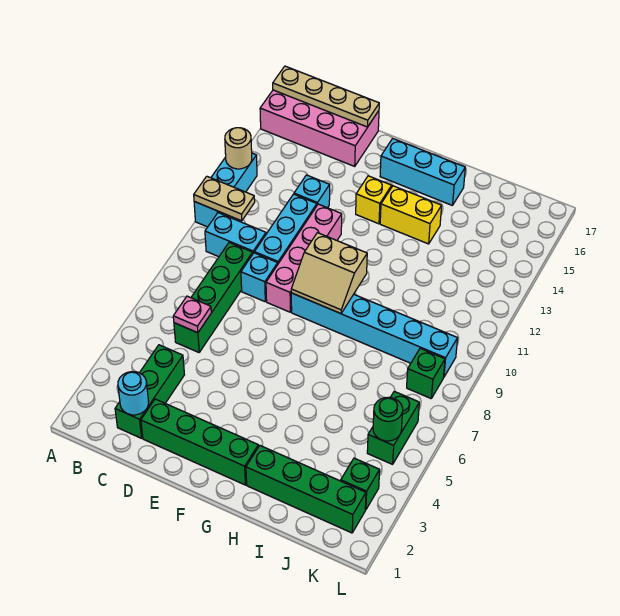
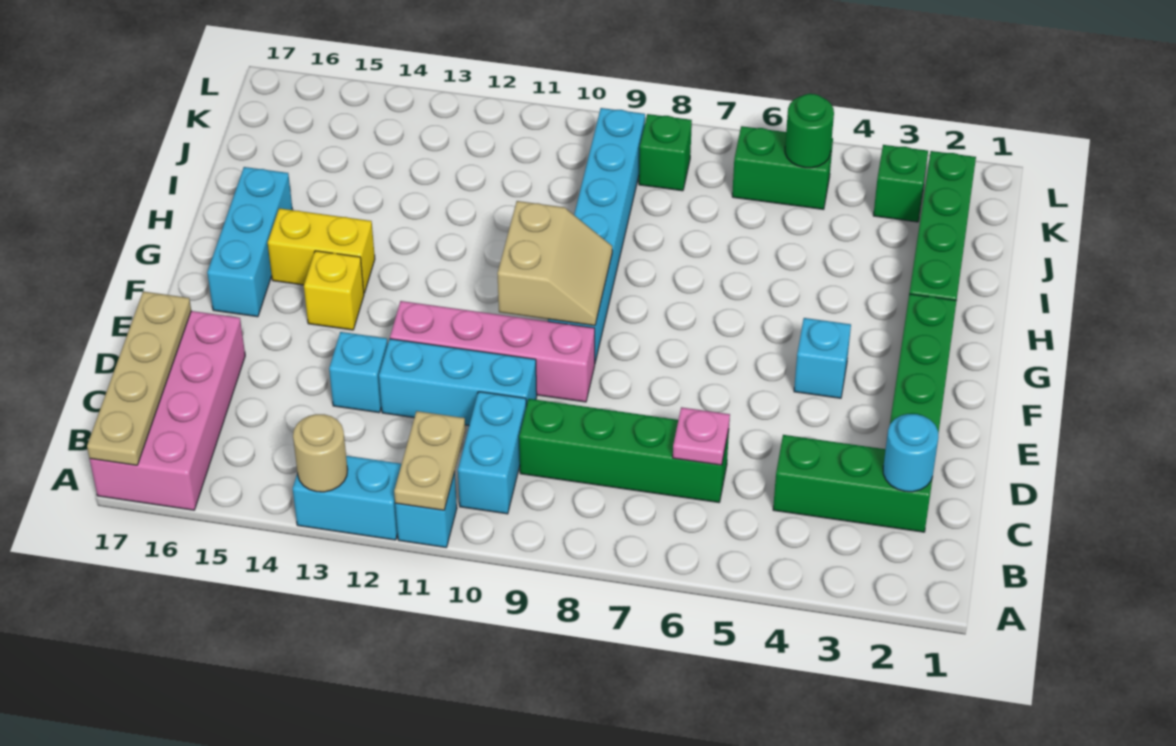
cyan brick D9 level 1 -> cyan brick F4 level 1
yellow brick G14:H14 level 1 -> yellow brick G14:G15 level 1

